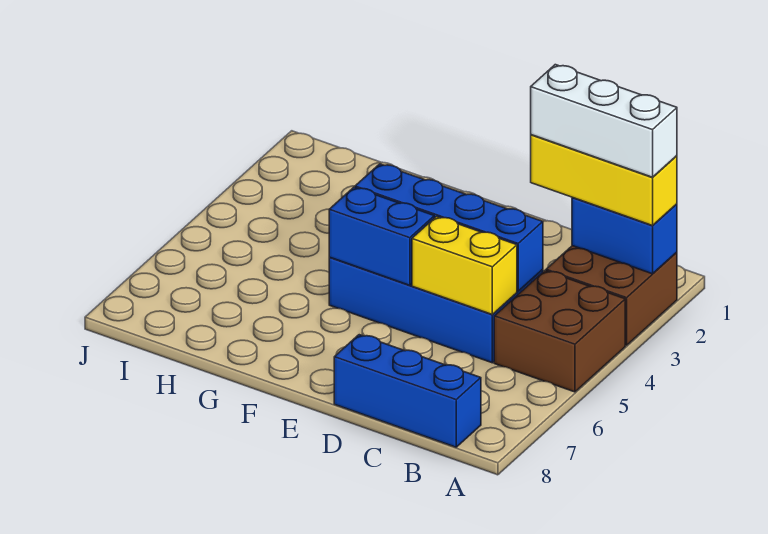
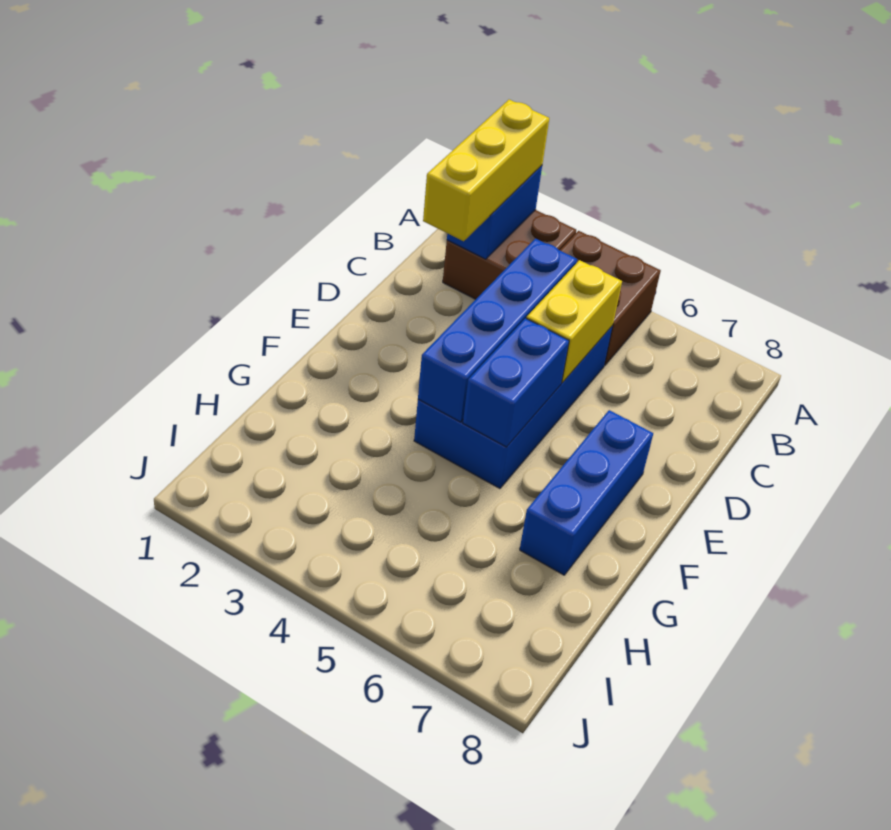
white brick A2:C2 level 4 -> none
blue brick B8:D8 level 1 -> blue brick E7:G7 level 1

